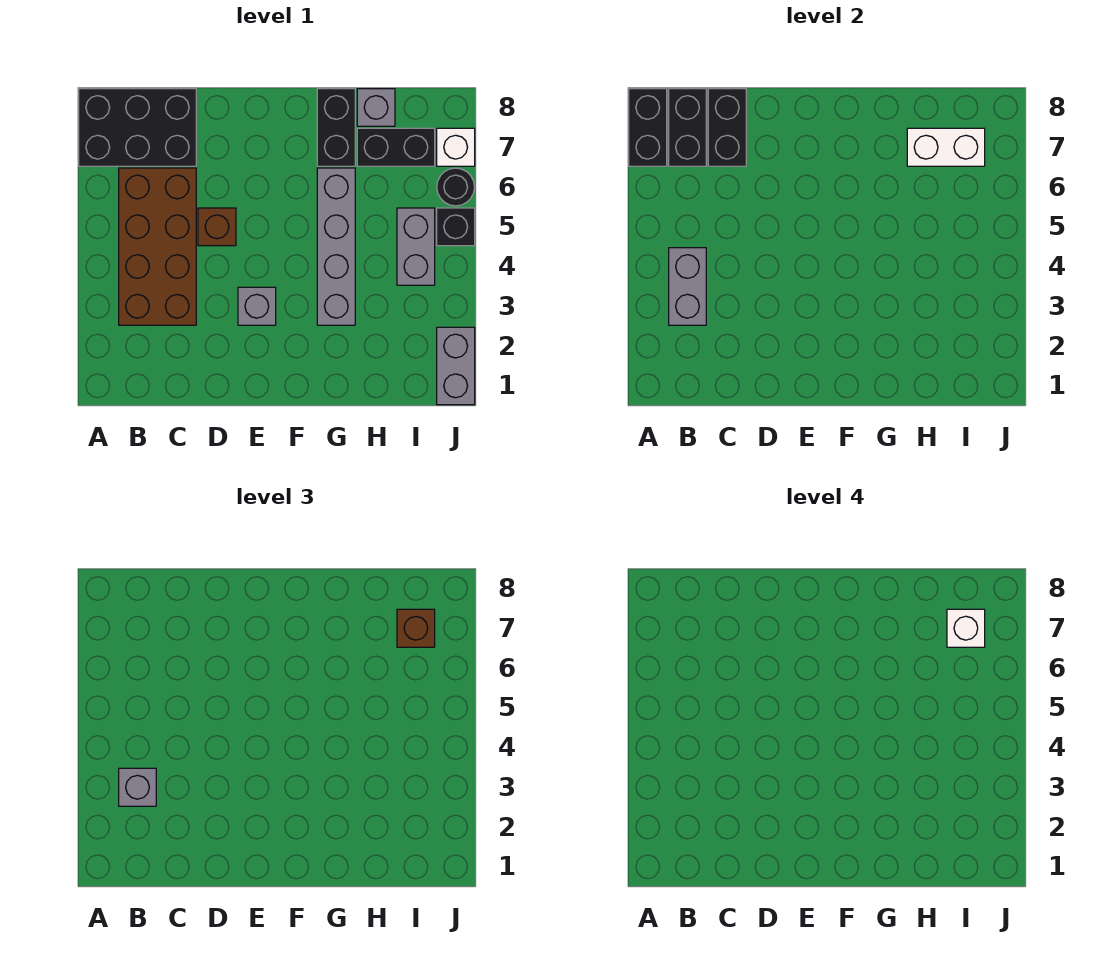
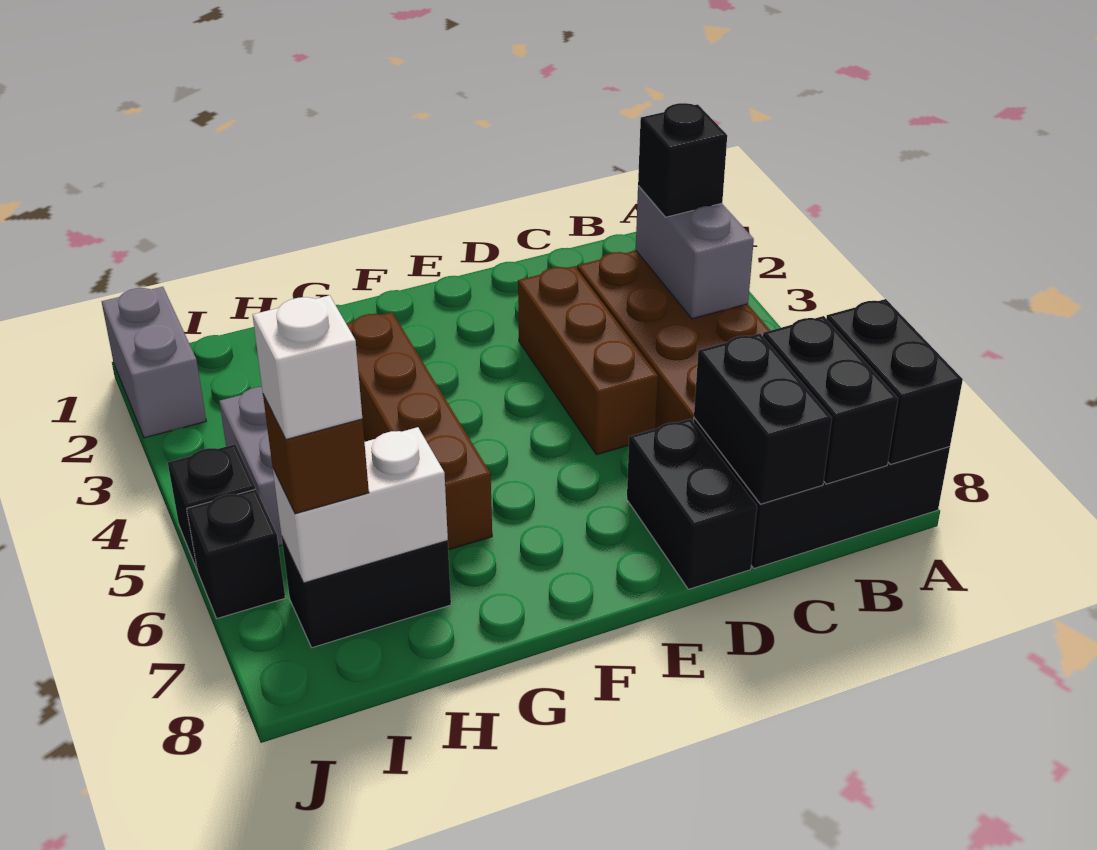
grey brick B3 level 3 -> black brick B3 level 3
brown brick D5 level 1 -> brown brick D3:D5 level 1
grey brick E3 level 1 -> none
grey brick G3:G6 level 1 -> brown brick G3:G6 level 1
black brick G7:G8 level 1 -> black brick D7:D8 level 1
grey brick H8 level 1 -> none
black round brick J6 level 1 -> black brick J6 level 1
white brick J7 level 1 -> none

